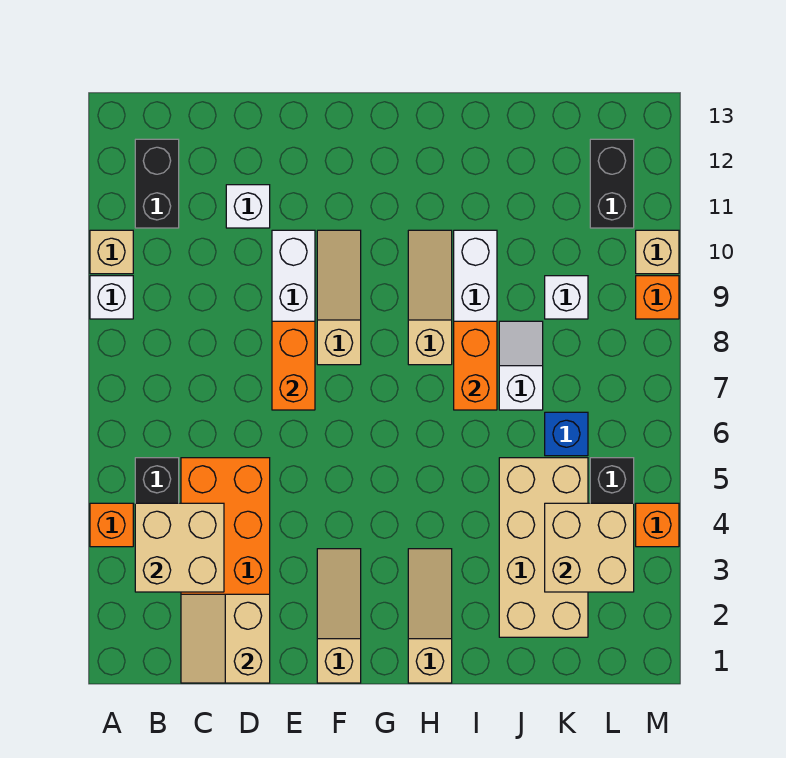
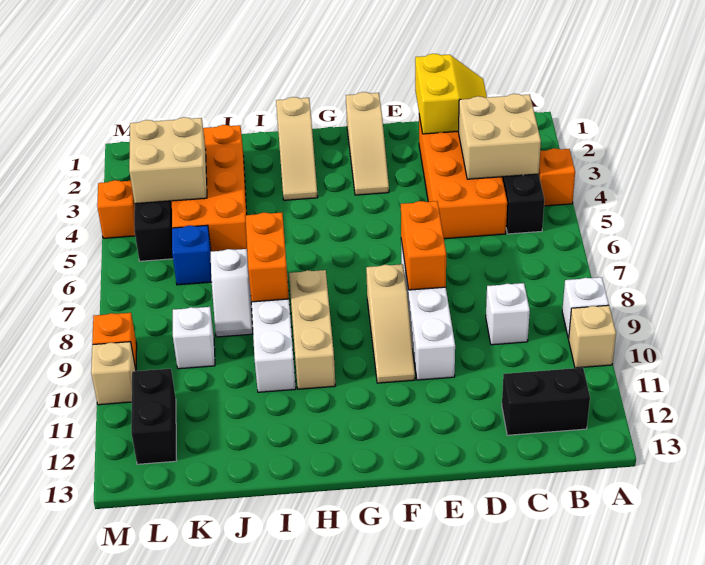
black brick B11:B12 level 1 -> black brick B12:C12 level 1
tan slope C1:D2 level 2 top D -> yellow slope C1:D2 level 2 top D
white brick D11 level 1 -> white brick C9 level 1
tan slope H8:H10 level 1 top 8 -> tan brick H8:H10 level 1
tan brick J2:K5 level 1 -> orange brick J2:K5 level 1

